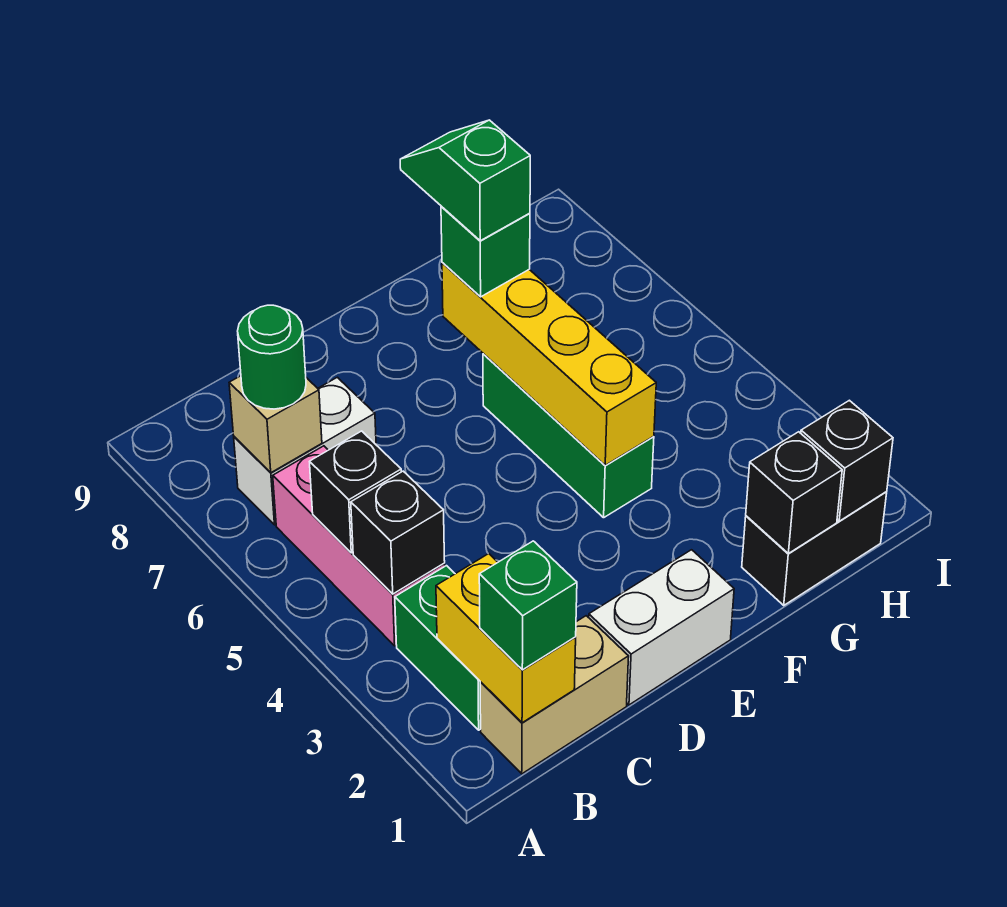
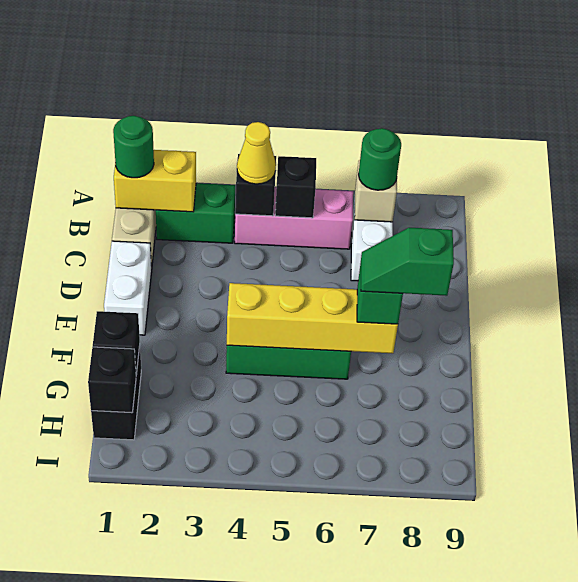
green brick B1 level 3 -> green round brick B1 level 3
none -> yellow cone B4 level 3
green slope F7:F8 level 4 top 7 -> green slope F7:F8 level 4 top 8

